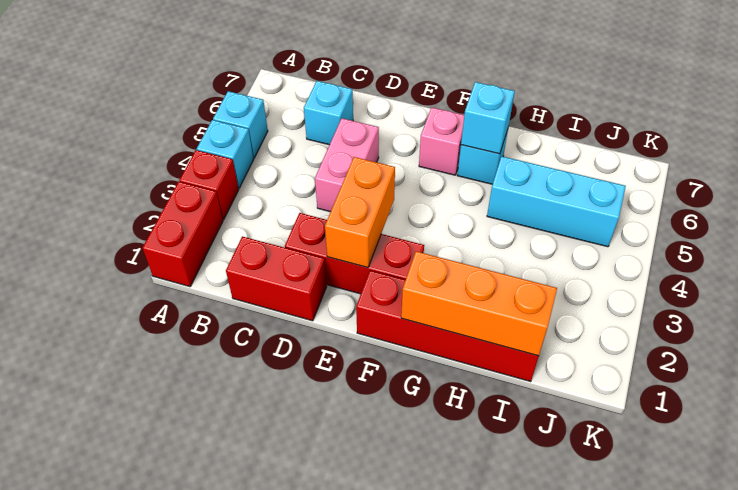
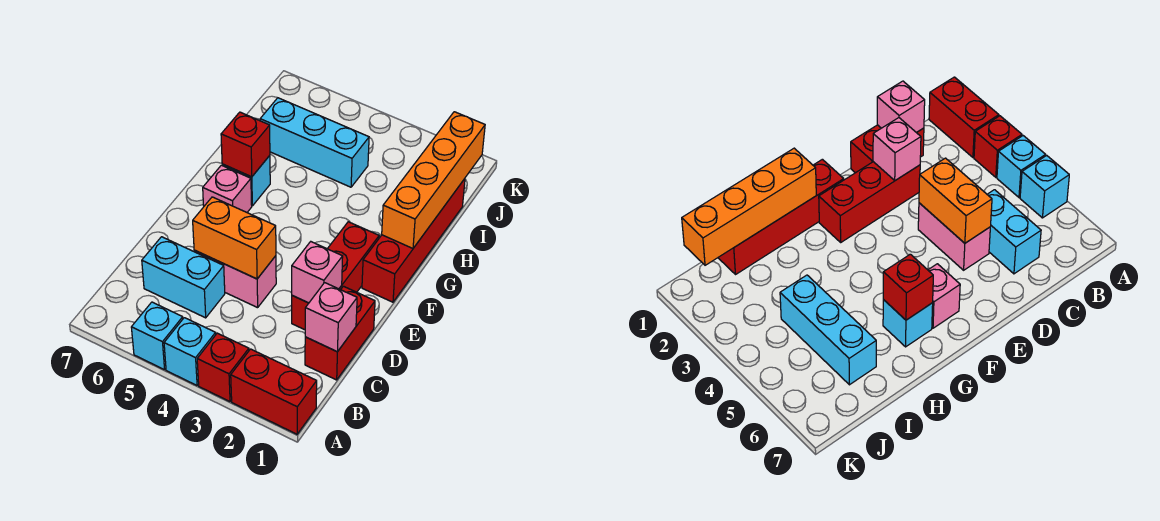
none -> pink brick C1 level 2
cyan brick C6 level 1 -> cyan brick C5:C6 level 1
none -> pink brick D2 level 2
orange brick E2:E3 level 2 -> orange brick D4:D5 level 2
orange brick G1:I1 level 2 -> orange brick G1:J1 level 2
cyan brick G6 level 2 -> red brick G6 level 2
cyan brick H5:J5 level 1 -> cyan brick I4:I6 level 1

